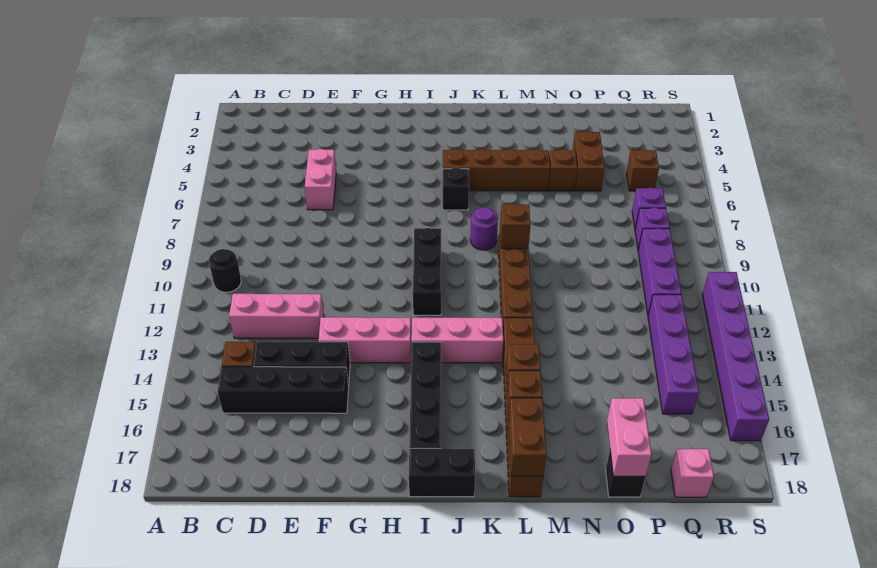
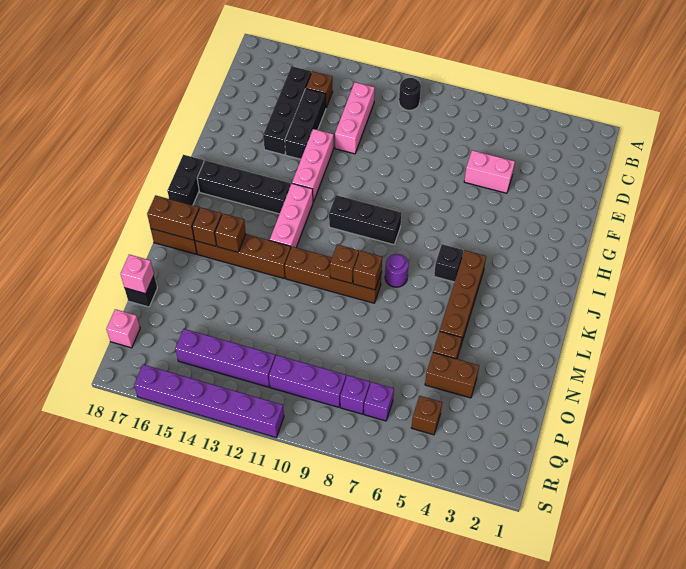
none -> brown brick L10 level 2
pink brick O17:O18 level 2 -> pink brick O18 level 2

